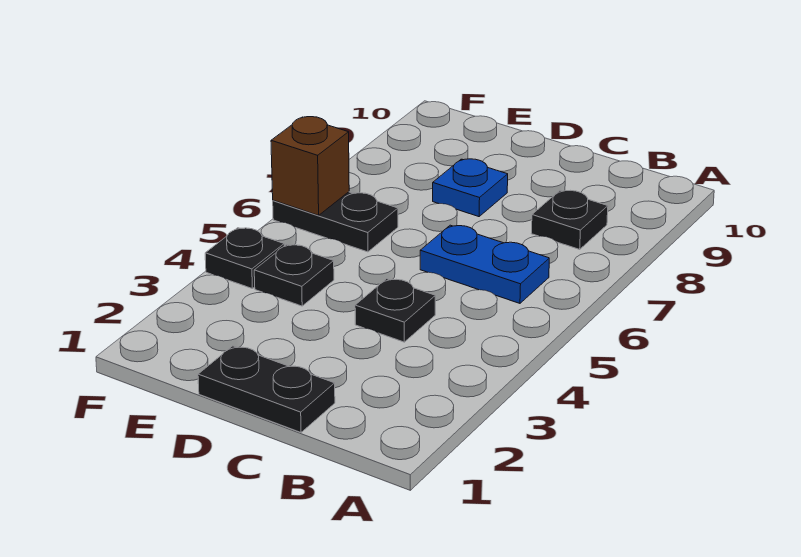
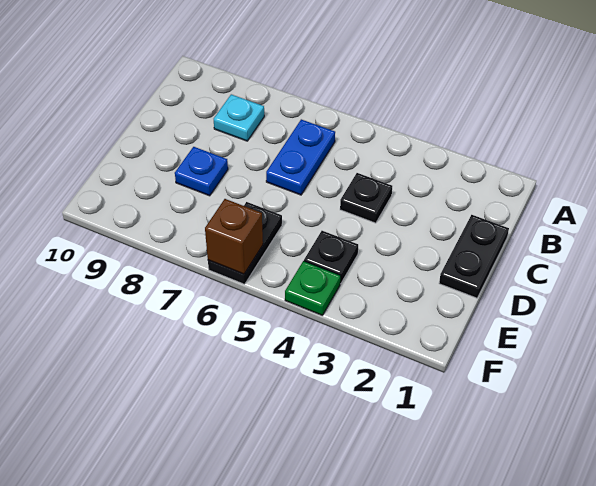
black plate B8 level 1 -> cyan plate B8 level 1
black plate F4 level 1 -> green plate F4 level 1

